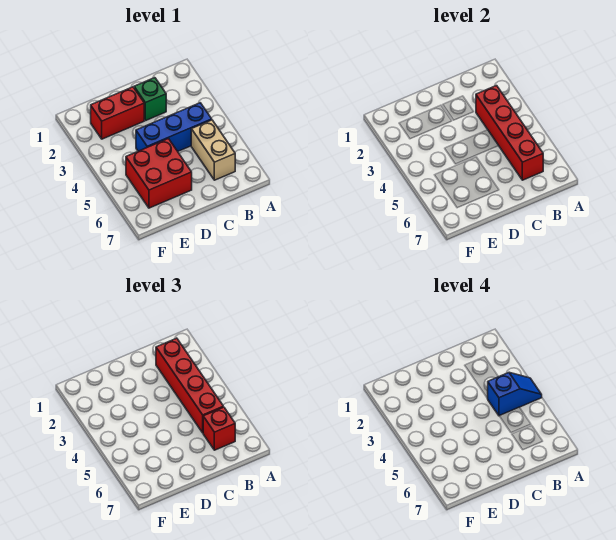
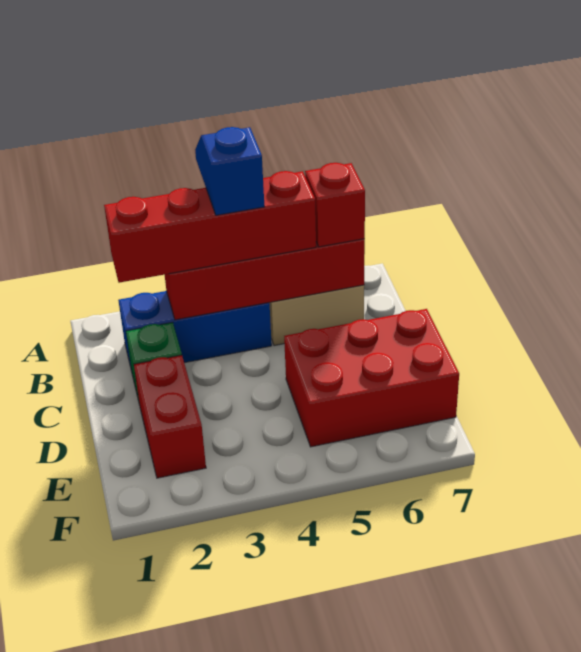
blue brick B4:D4 level 1 -> blue brick B2:B4 level 1
red brick D5:E6 level 1 -> red brick D5:E7 level 1

